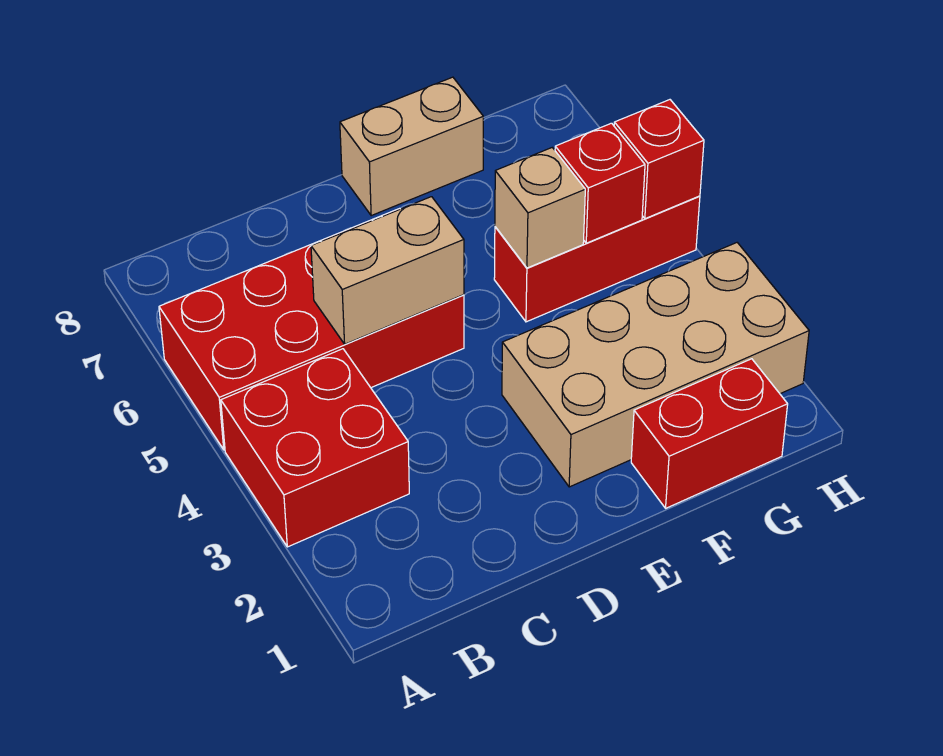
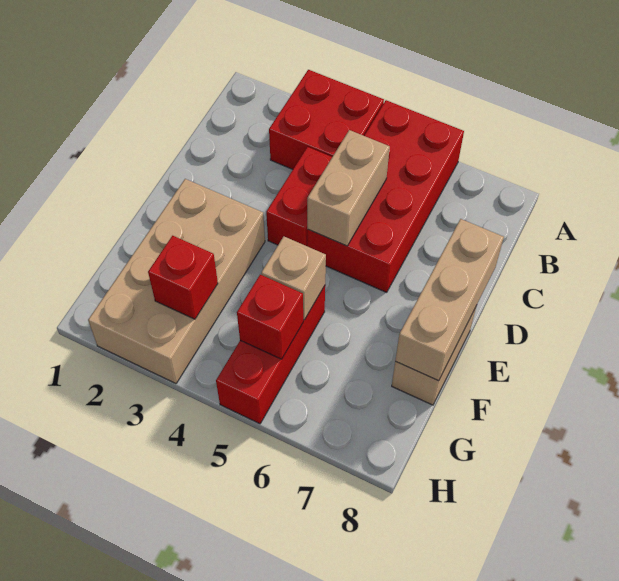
none -> tan brick D8:F8 level 2
red brick F1:G1 level 1 -> red brick C4:D4 level 1
red brick H5 level 2 -> red brick G3 level 2

